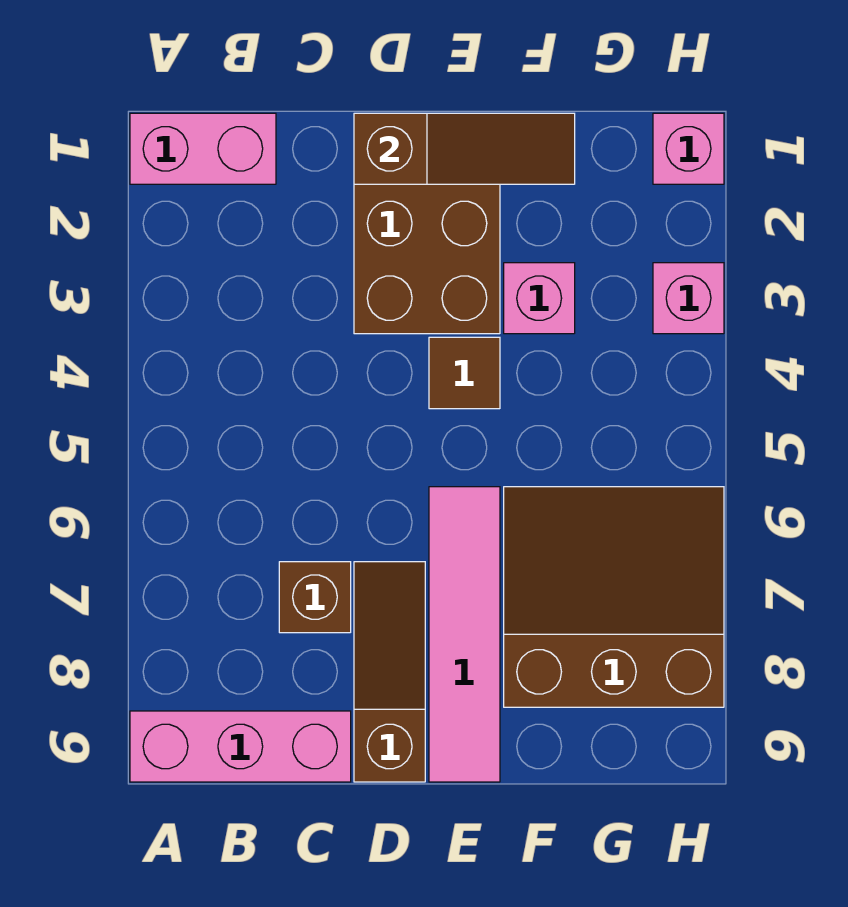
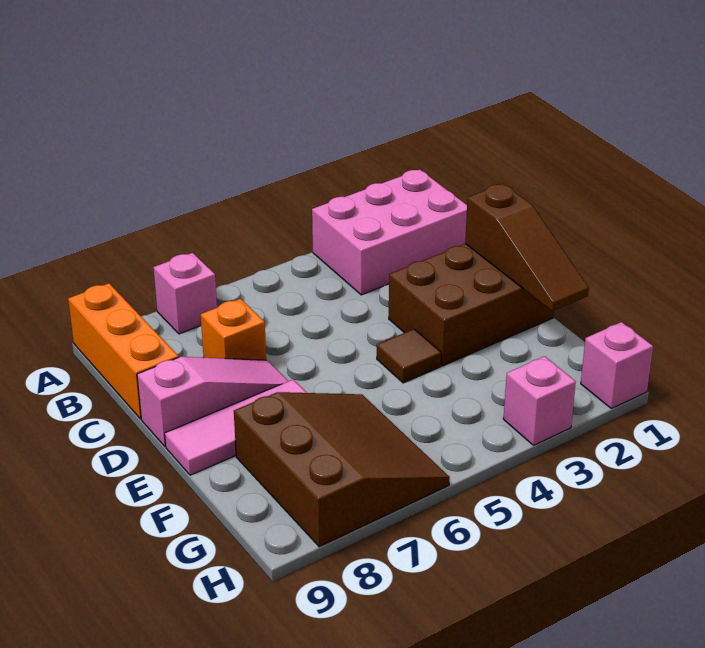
pink brick A1:B1 level 1 -> pink brick A1:B3 level 1
pink brick A9:C9 level 1 -> orange brick A9:C9 level 1
brown brick C7 level 1 -> orange brick C7 level 1
brown slope D7:D9 level 1 top 9 -> pink slope D7:D9 level 1 top 9
pink tile E6:E9 level 1 -> pink tile E7:E9 level 1
pink brick F3 level 1 -> pink brick A7 level 1

